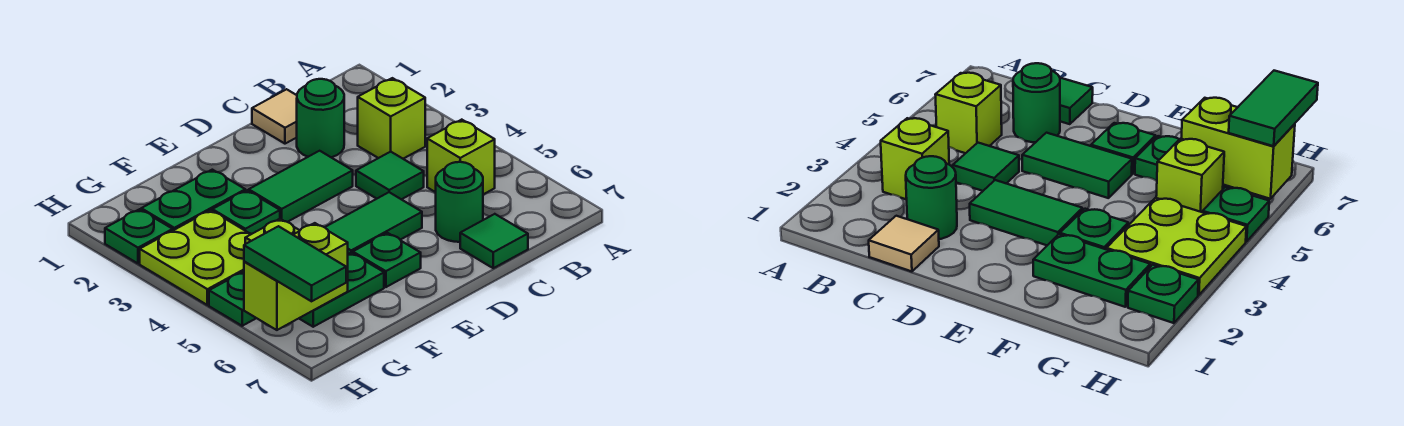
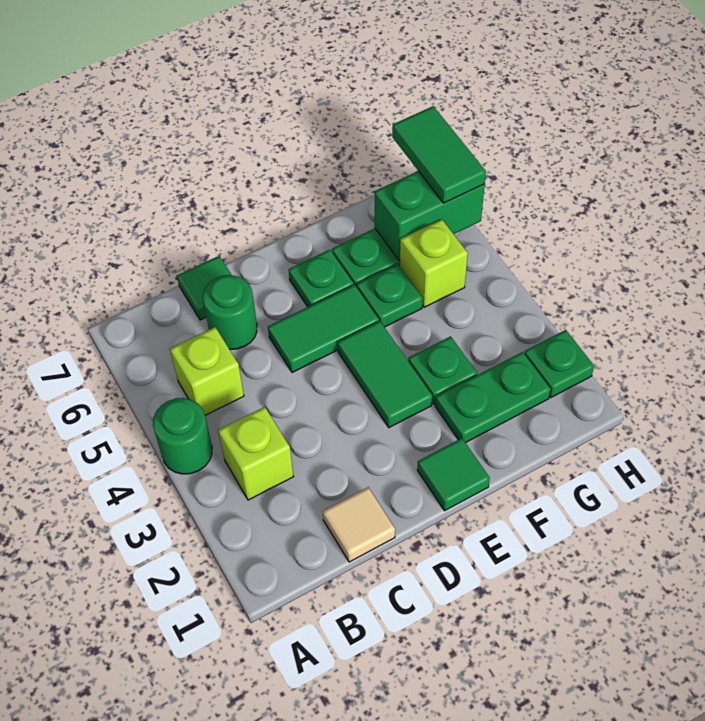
green round brick C2 level 1 -> green round brick A4 level 1
green tile C4 level 1 -> green tile E1 level 1
green tile D3:E3 level 1 -> green tile E3:E4 level 1
lime plate G3:H4 level 1 -> none
lime brick G6:H6 level 2 -> green brick G6:H6 level 2
green plate H5 level 1 -> green plate F5 level 1

